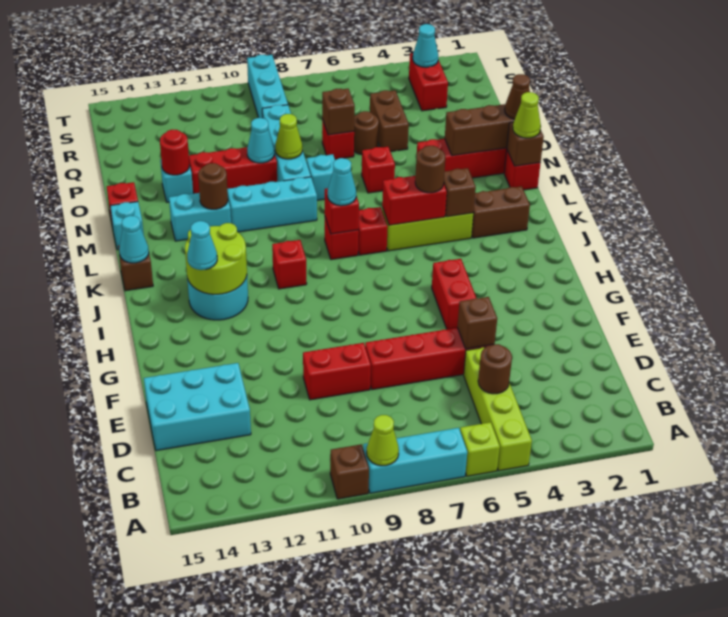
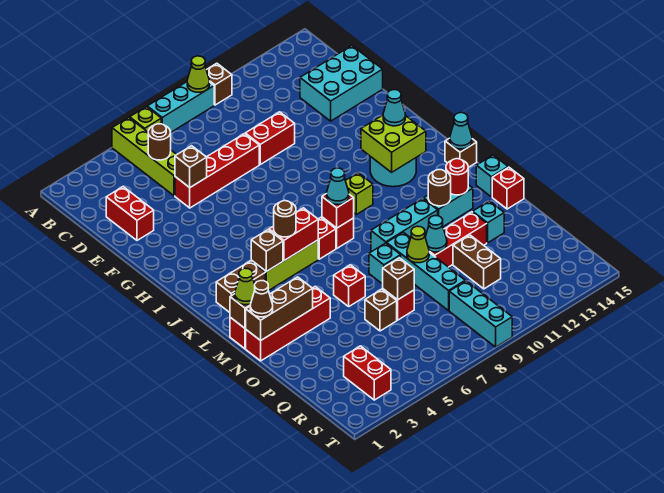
red brick G5:H5 level 1 -> red brick D2:E2 level 1
lime round brick I12:J13 level 2 -> lime brick I12:J13 level 2
red brick J10 level 1 -> lime brick J10 level 1
red round brick O13 level 2 -> red round brick M13 level 2
brown brick P5:Q5 level 1 -> brown brick P11:Q11 level 1
brown round brick P6 level 1 -> brown brick P6 level 1
cyan cone S3 level 2 -> none

